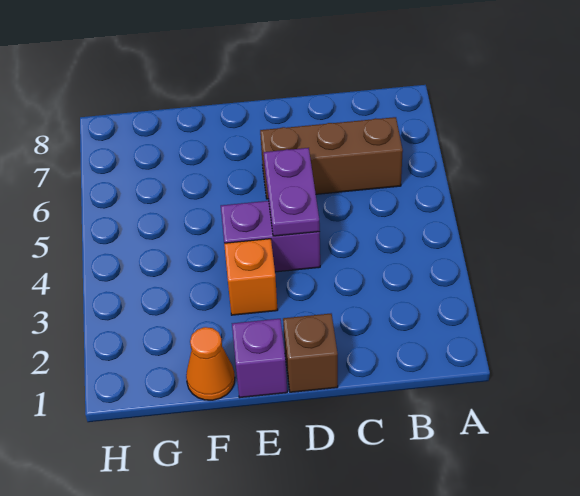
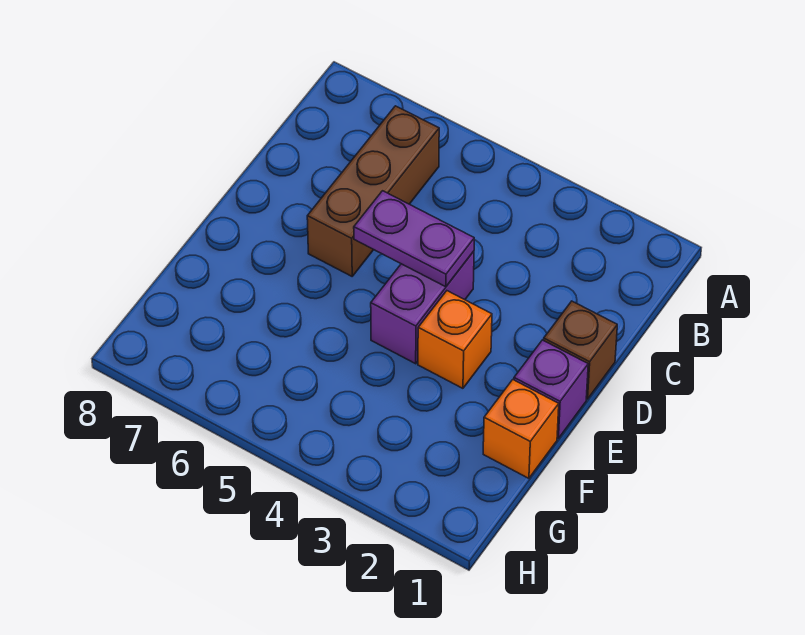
orange cone F1 level 1 -> orange brick F1 level 1

